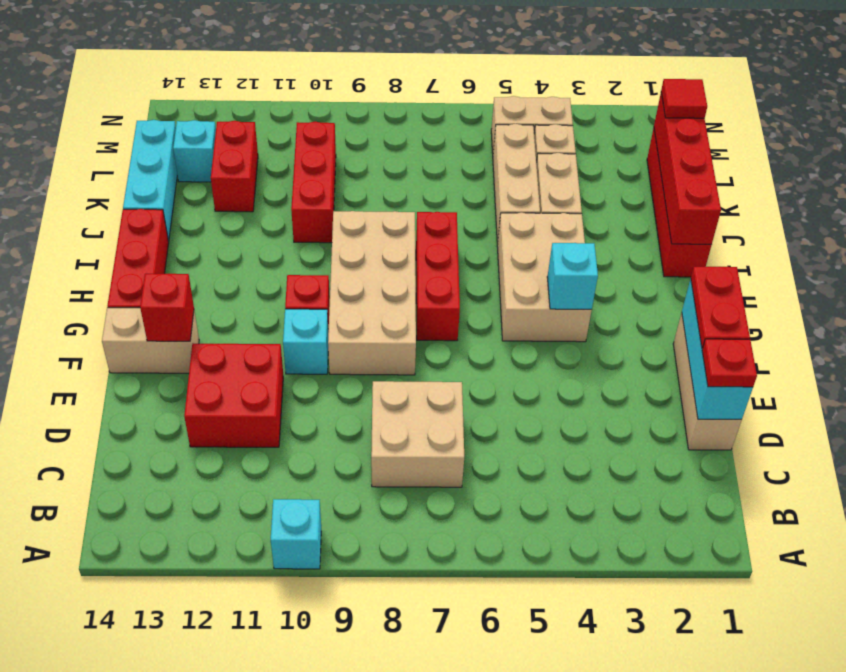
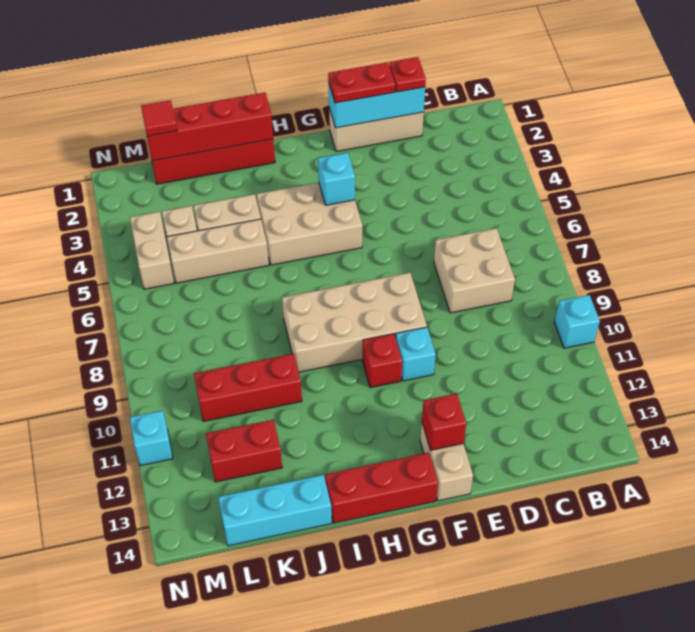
red brick D11:E12 level 1 -> none
red brick G7:I7 level 1 -> none
cyan brick L13 level 1 -> cyan brick N11 level 1

